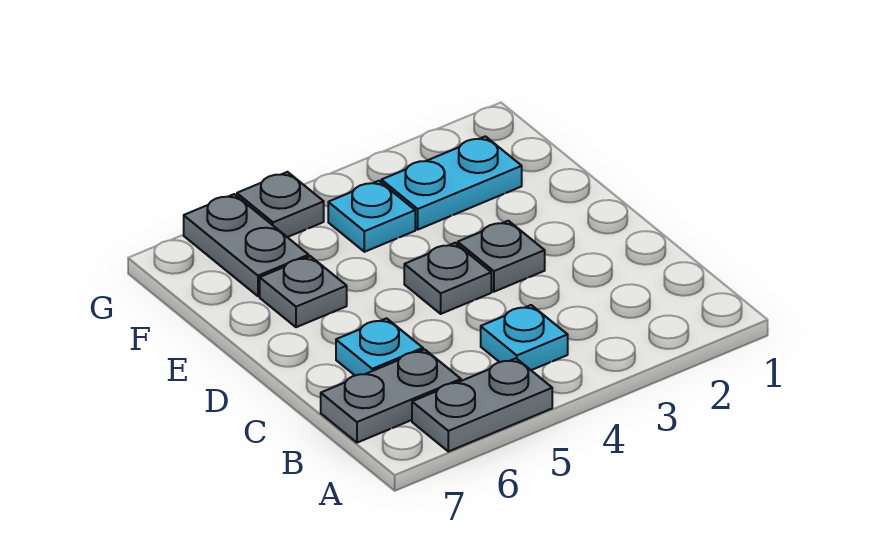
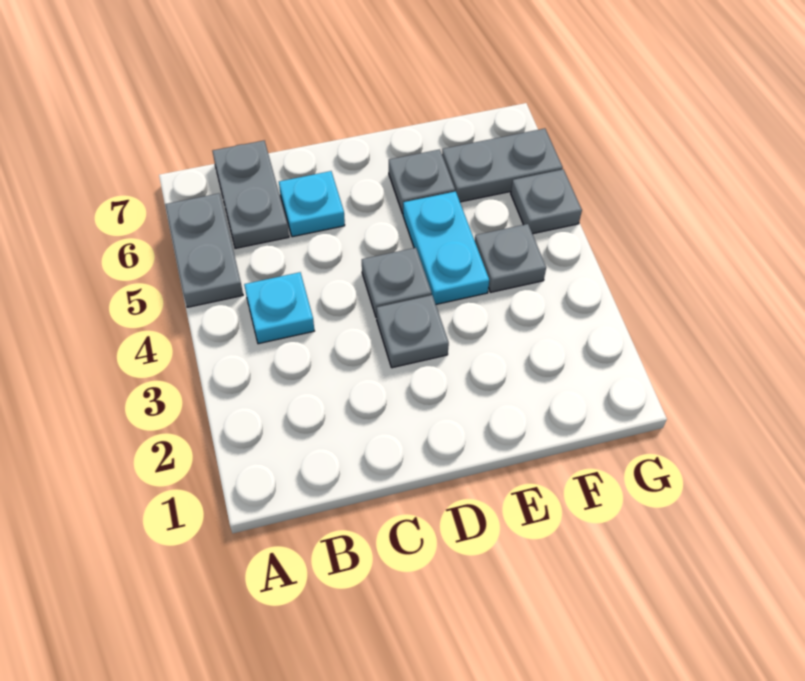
cyan plate F2:F3 level 1 -> cyan plate E4:E5 level 1
cyan plate F4 level 1 -> grey plate F4 level 1

